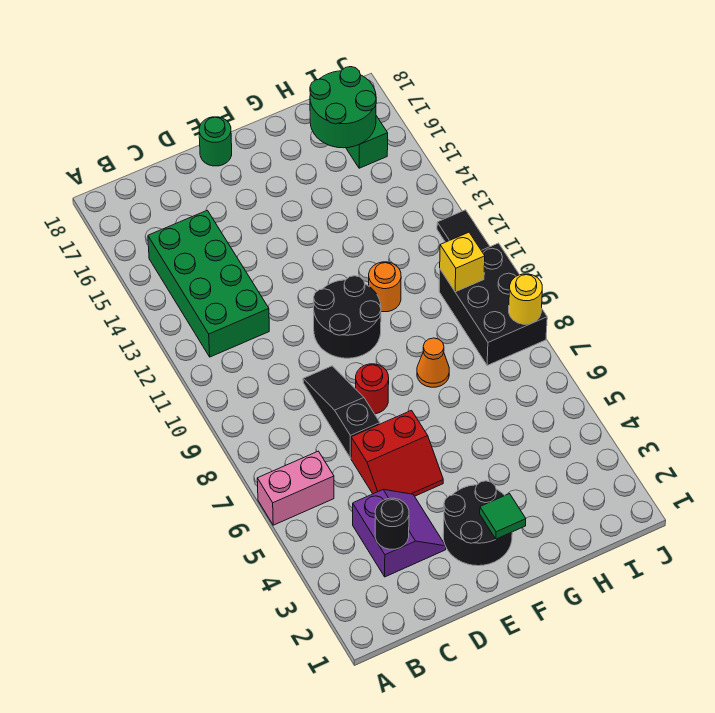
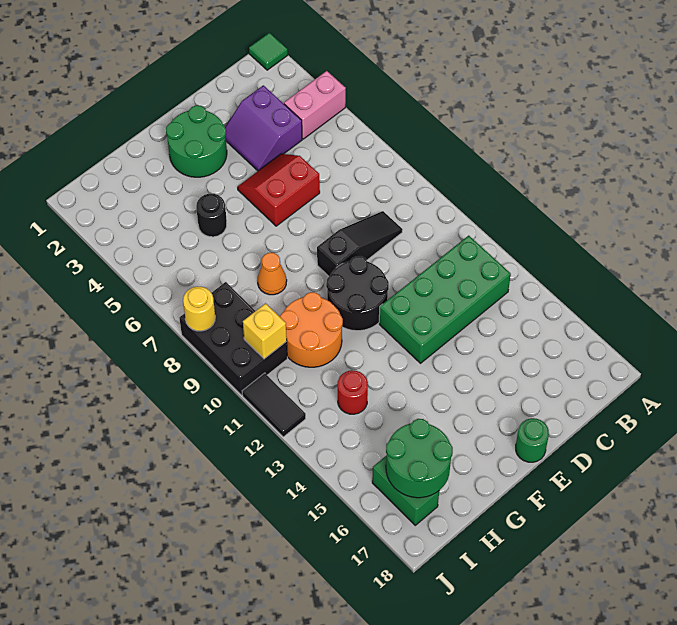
pink brick A6:B6 level 1 -> pink brick A4:B4 level 1
green brick B12:C15 level 1 -> green brick B12:E13 level 1
black round brick C3 level 2 -> black round brick G5 level 1
black slope D7:D9 level 1 top 7 -> black slope C9:E9 level 1 top E
black round brick E2:F3 level 1 -> green round brick E2:F3 level 1
red round brick E8 level 1 -> red round brick H13 level 1
green tile F2 level 2 -> green tile A1 level 1
orange round brick G11 level 1 -> orange round brick G10:H11 level 1

